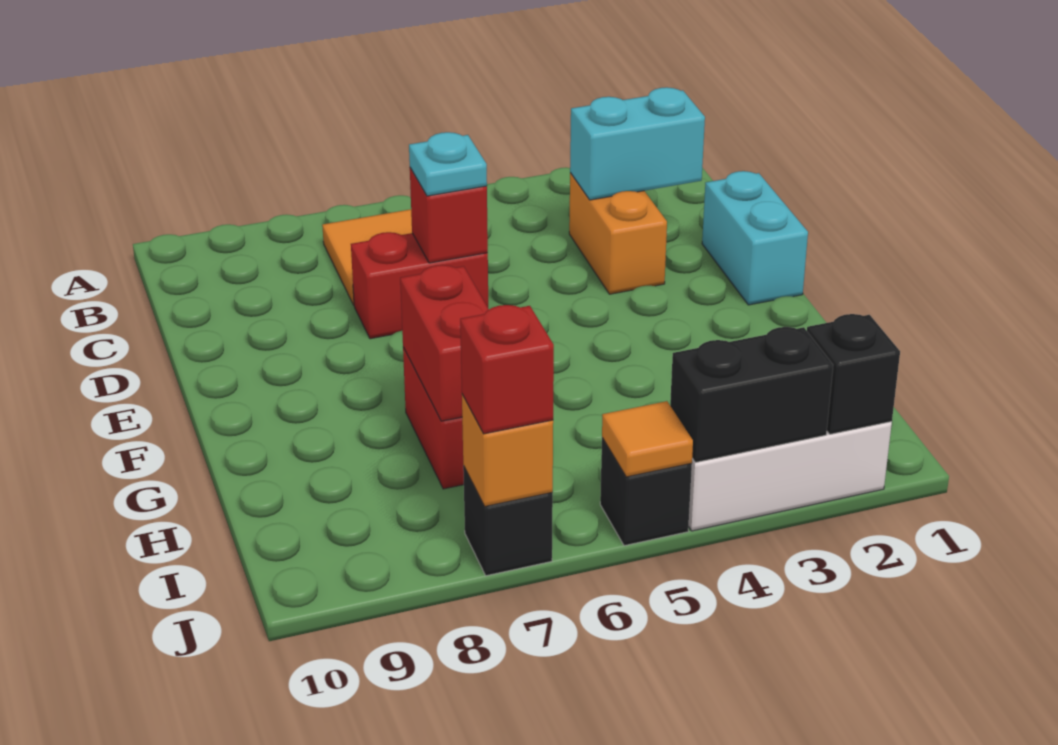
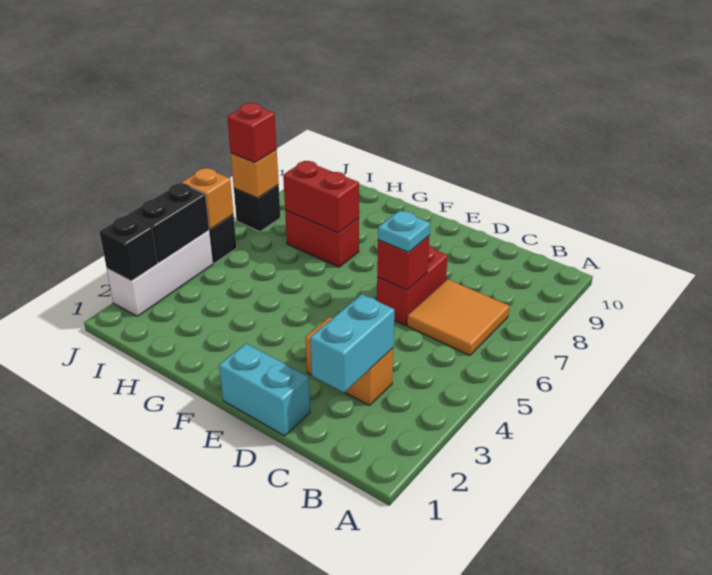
orange tile J5 level 2 -> orange brick J5 level 2

